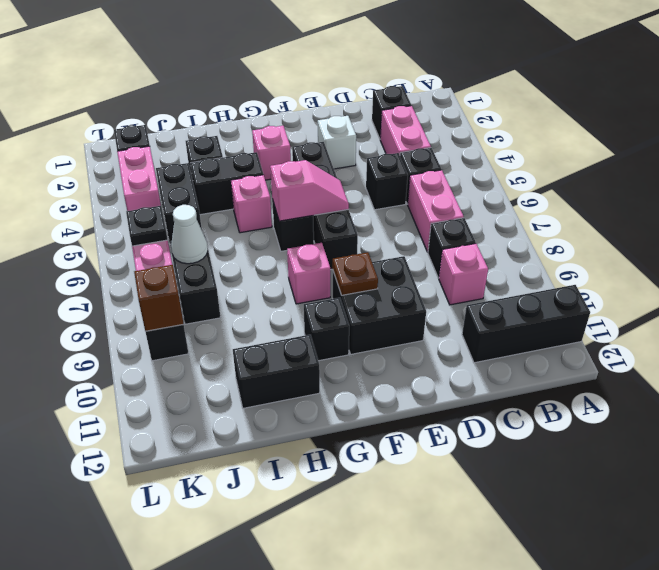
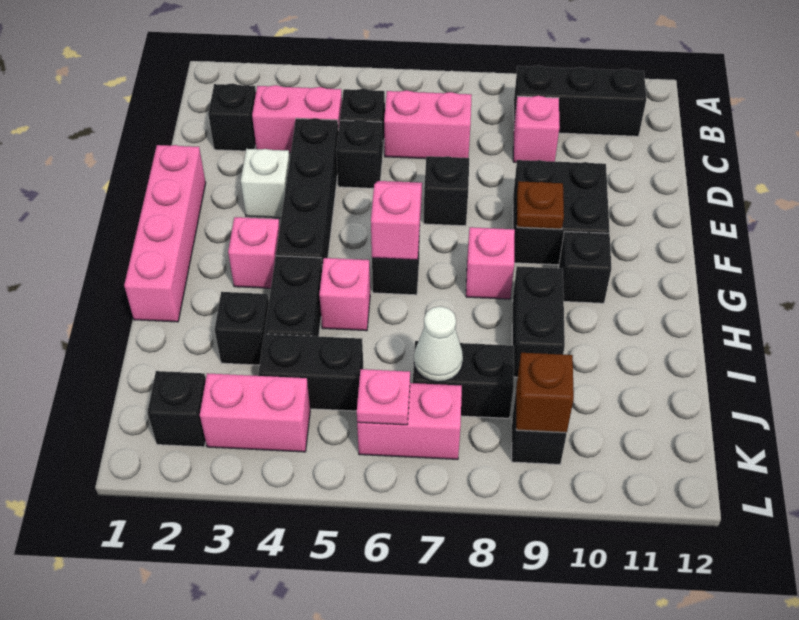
black brick A11:C11 level 1 -> black brick B9:B11 level 1
black brick C8 level 1 -> black brick E7 level 1
none -> pink brick E1:H1 level 1
black brick F4:F7 level 1 -> black brick D4:G4 level 1
black brick H11:I11 level 1 -> black brick H9:I9 level 1
black plate K6 level 2 -> pink plate K6 level 2

